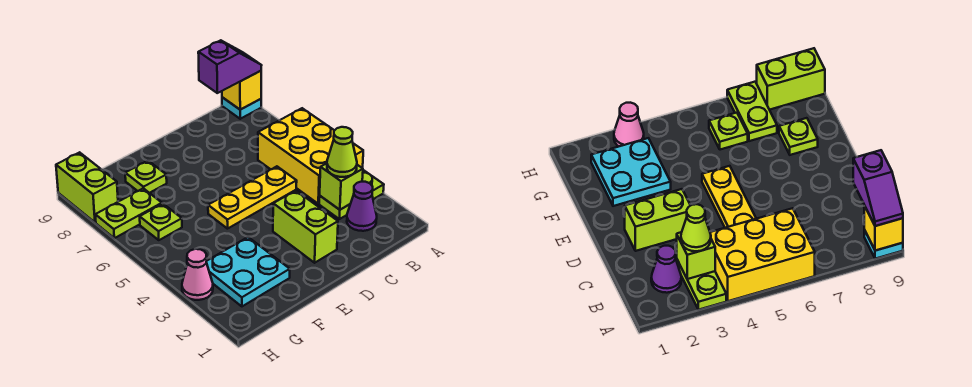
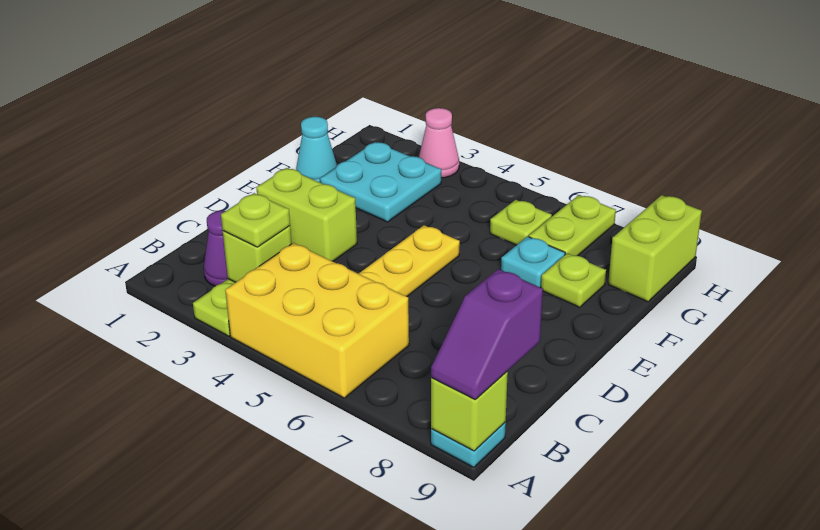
yellow brick A9 level 2 -> lime brick A9 level 2
lime cone B3 level 3 -> lime plate B3 level 3
none -> cyan cone F1 level 1
none -> cyan plate F7 level 1
lime brick H8:H9 level 1 -> lime brick G9:H9 level 1

